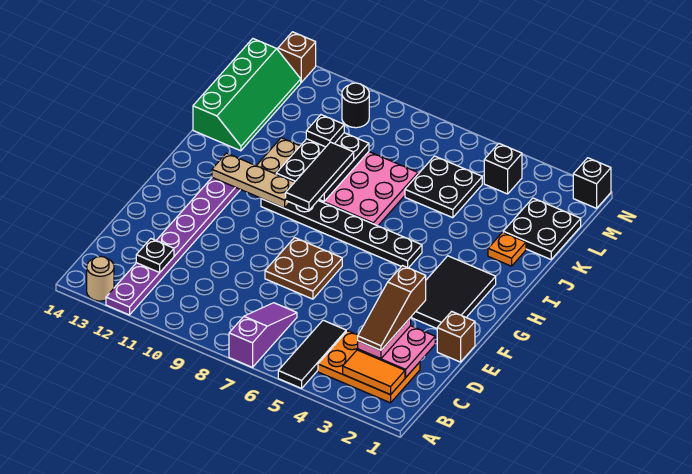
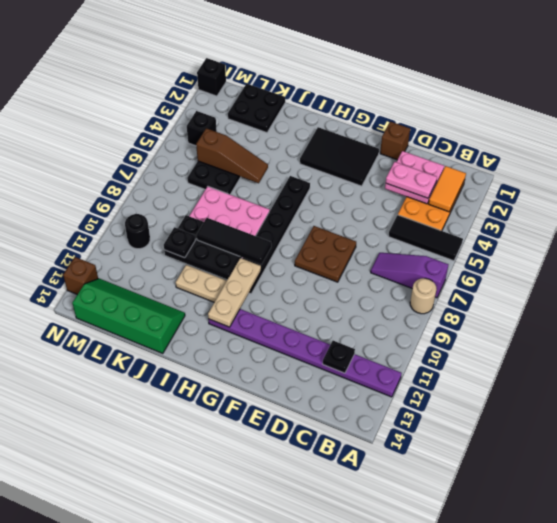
tan round brick A13 level 1 -> tan round brick A8 level 1
brown slope C3:E3 level 4 top E -> brown slope J5:L5 level 2 top L
orange plate J2 level 1 -> none

